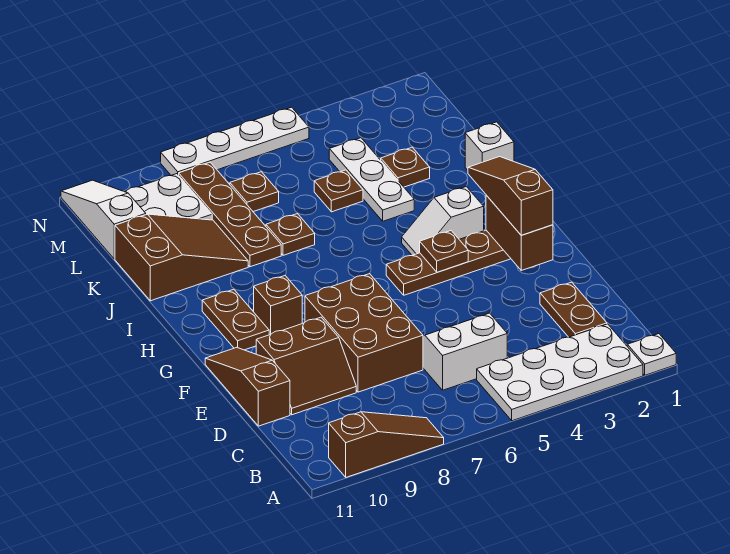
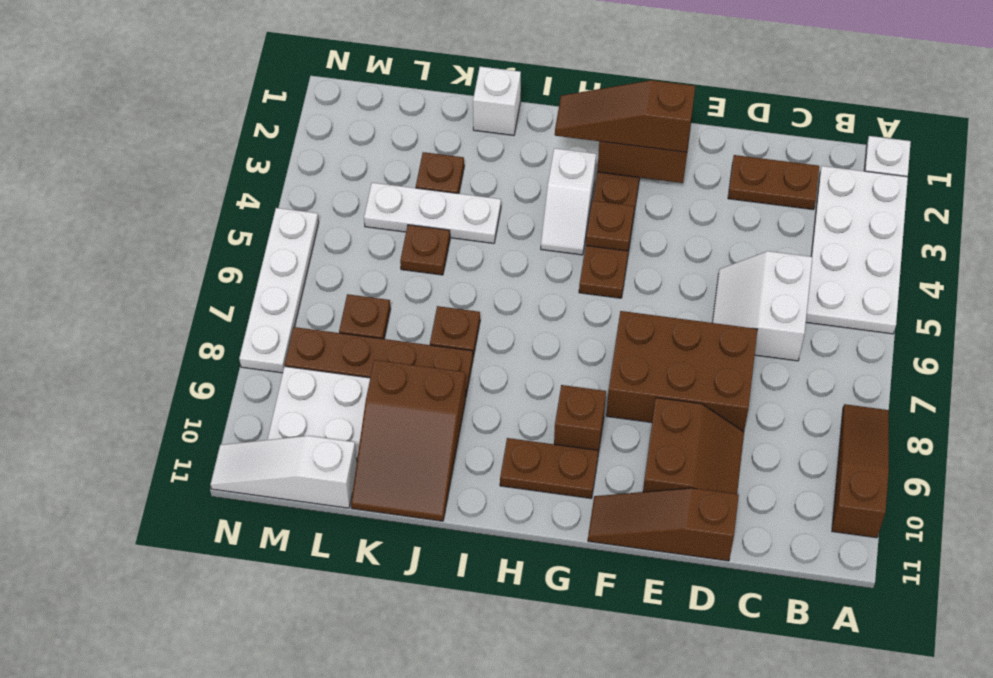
brown slope J9:K11 level 1 top 11 -> brown slope J9:K11 level 1 top 9

